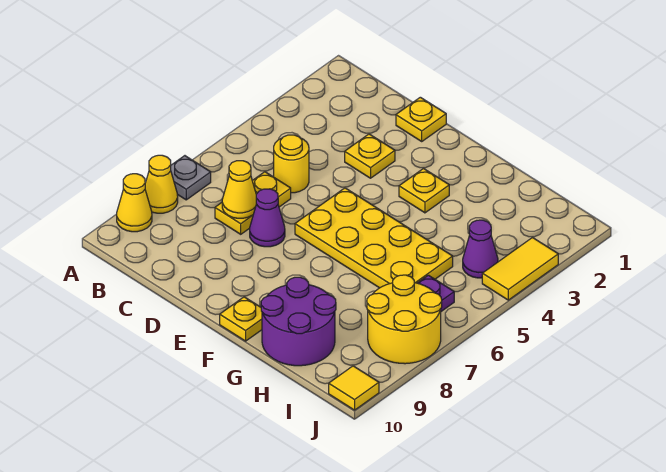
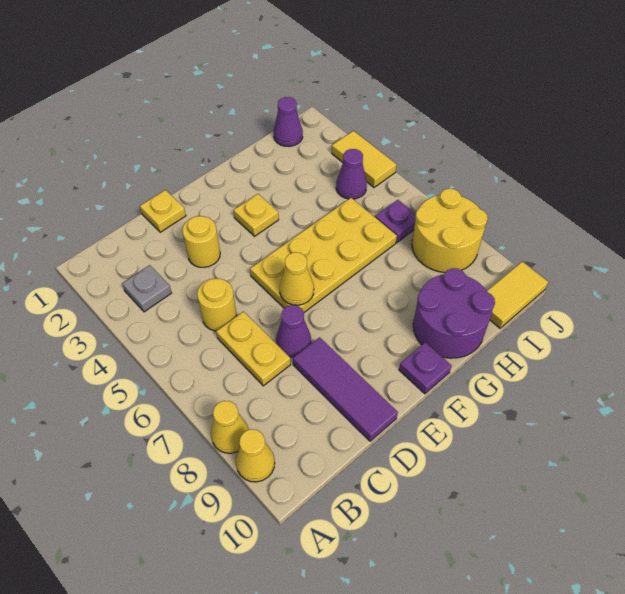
grey plate A7 level 1 -> grey plate B3 level 1
yellow cone C7 level 2 -> yellow cone E6 level 2
yellow plate D3 level 1 -> yellow round brick D3 level 1
none -> purple tile D8:D10 level 1
yellow plate F10 level 1 -> purple plate F10 level 1
none -> purple cone I1 level 1
yellow tile J10 level 1 -> yellow tile I10:J10 level 1

